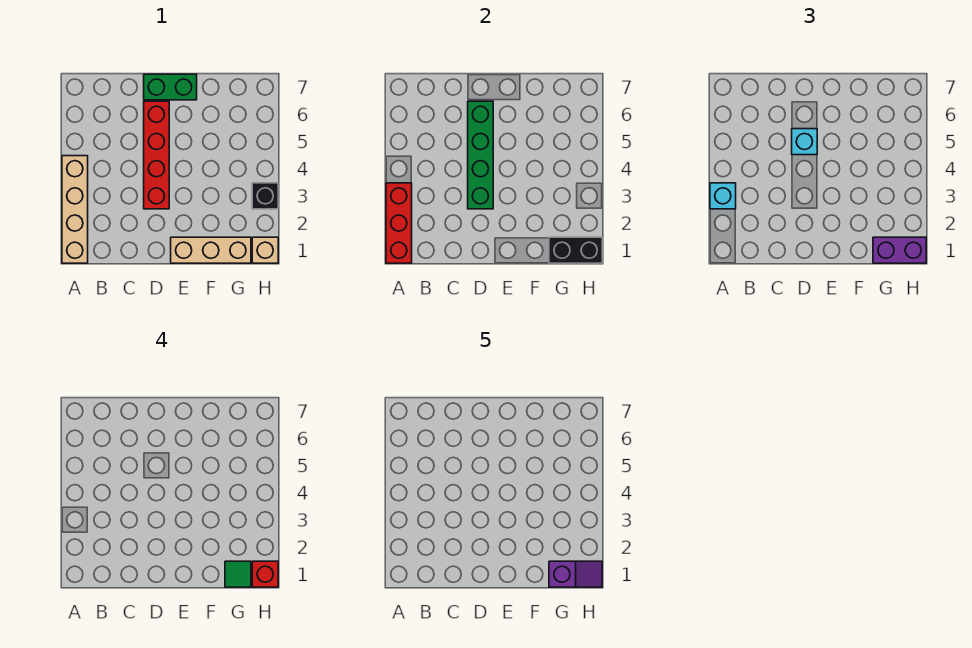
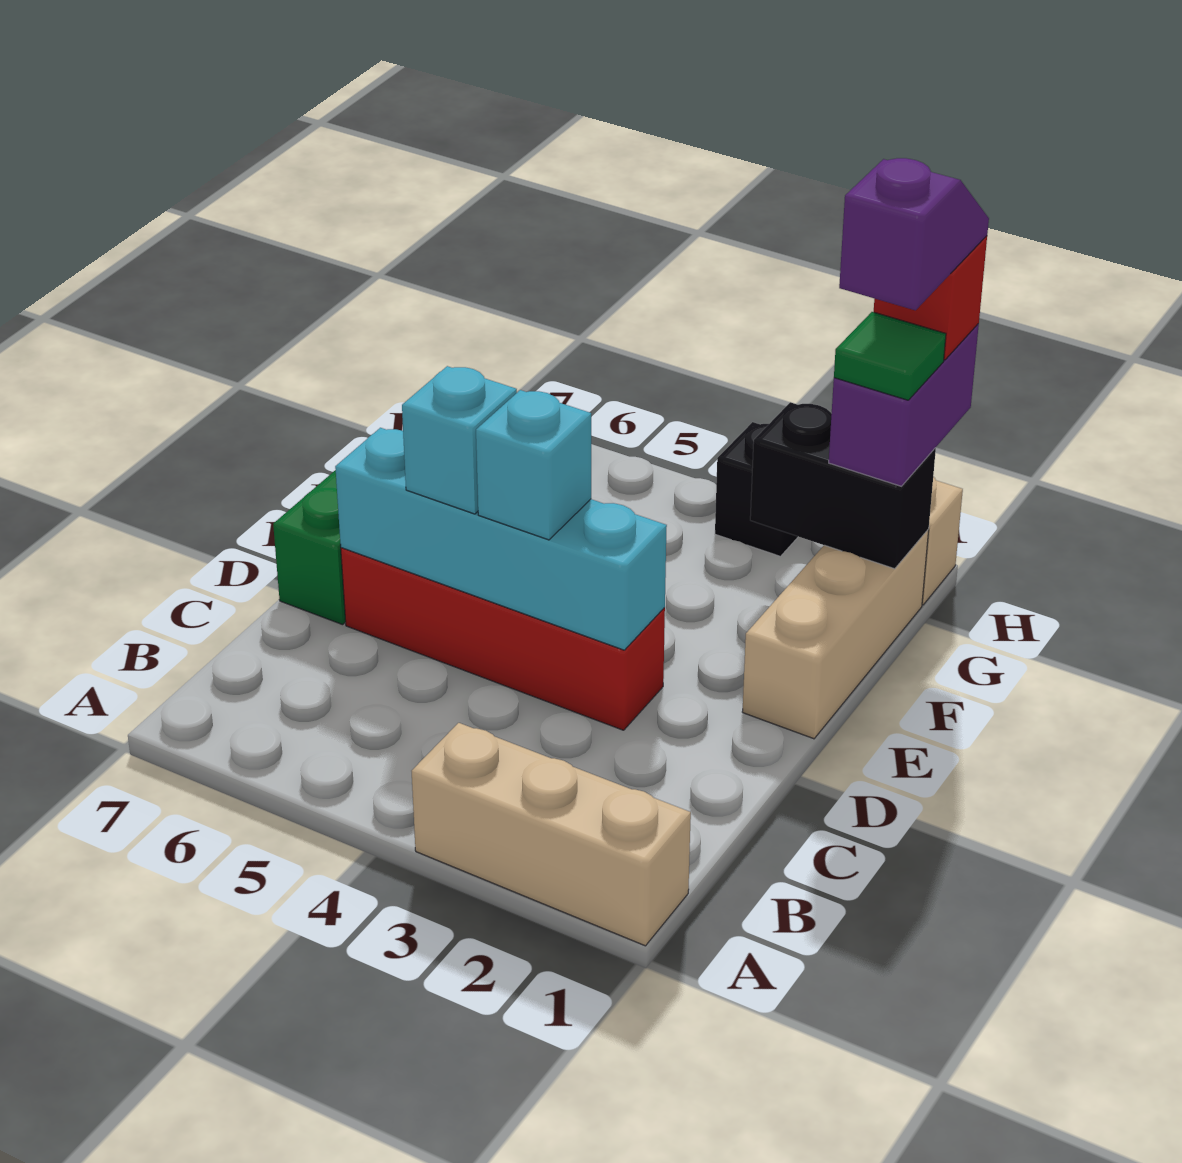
tan brick A1:A4 level 1 -> tan brick A1:A3 level 1
red brick A1:A3 level 2 -> none
cyan brick A3 level 3 -> cyan brick D4 level 3
green brick D3:D6 level 2 -> cyan brick D3:D6 level 2
black brick G1:H1 level 2 -> black brick G1:G2 level 2

